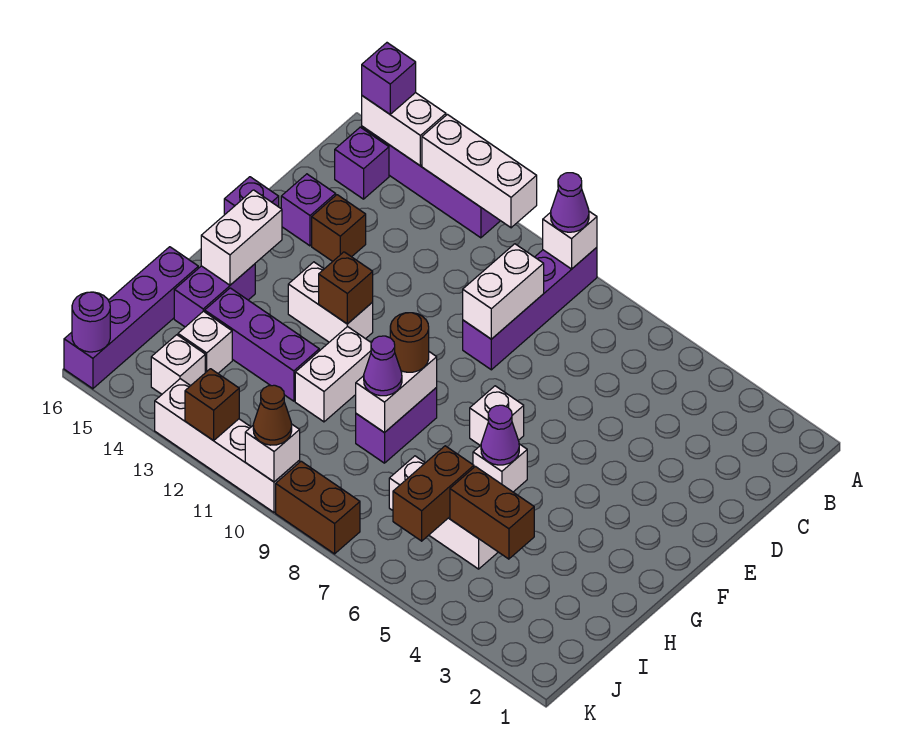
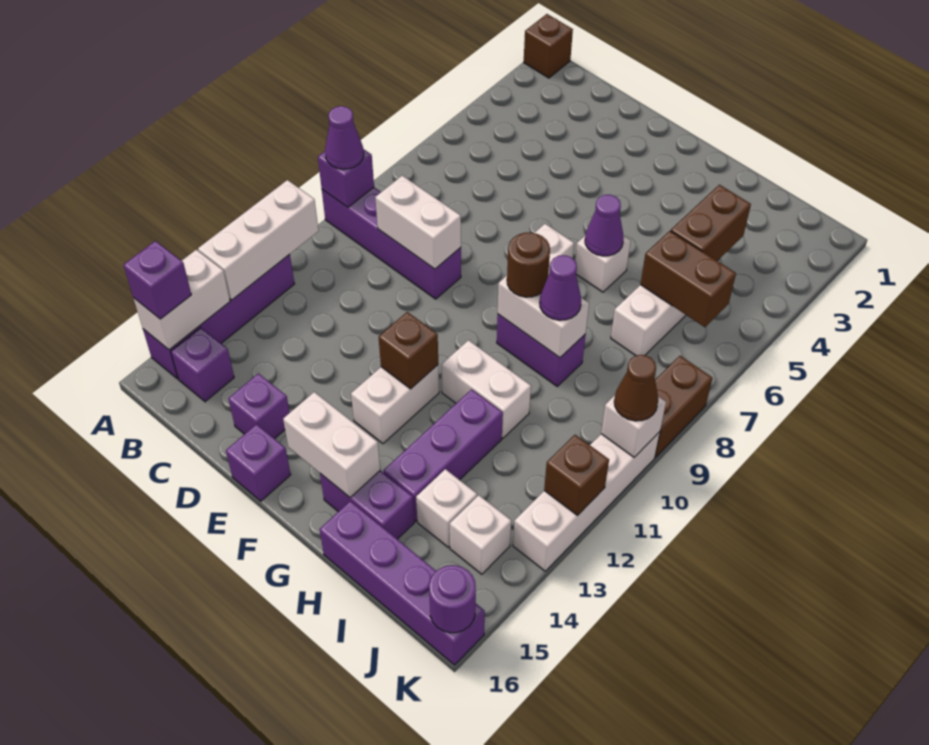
white brick A9 level 2 -> purple brick A9 level 2
brown brick D14 level 1 -> brown brick A1 level 1

